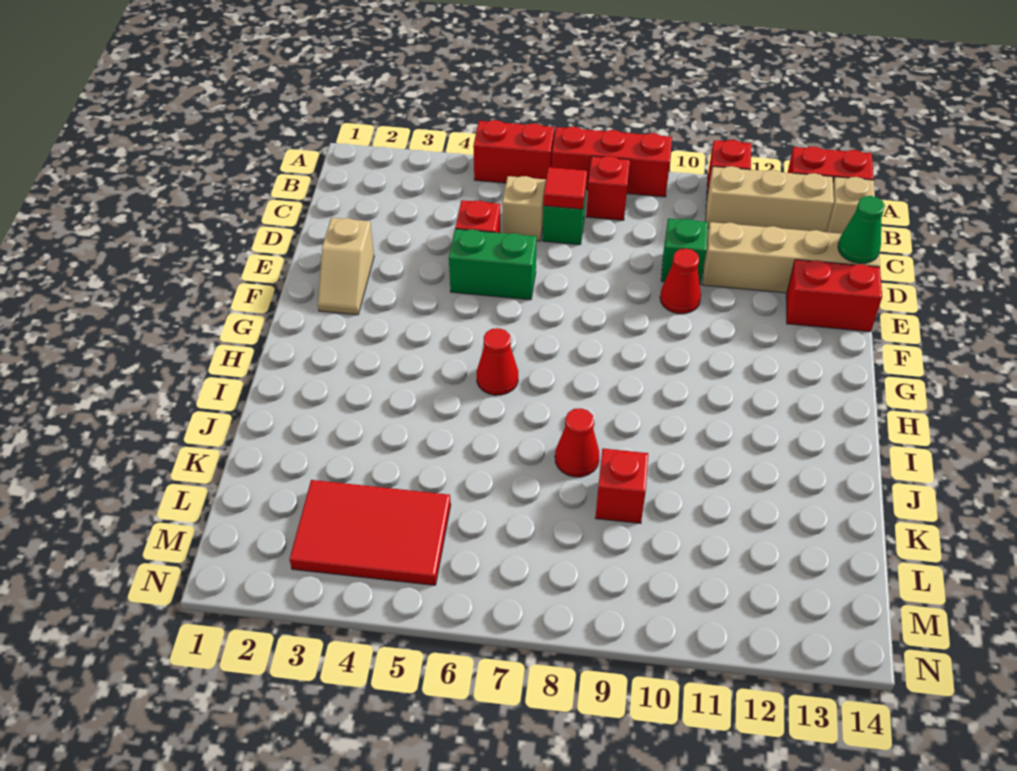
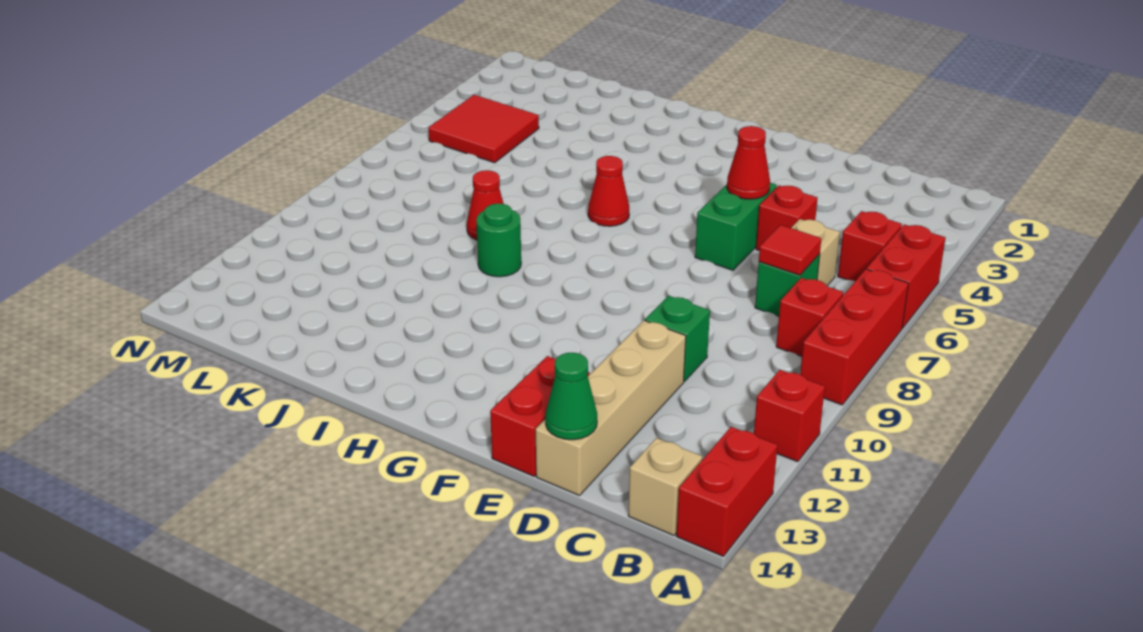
tan brick B11:B13 level 1 -> none
tan slope E2:F2 level 1 top E -> none
red cone E10 level 1 -> red cone E5 level 2
none -> green round brick I9 level 1
red brick K9 level 1 -> red brick B5 level 1
red tile L3:M5 level 1 -> red tile L4:M5 level 1

